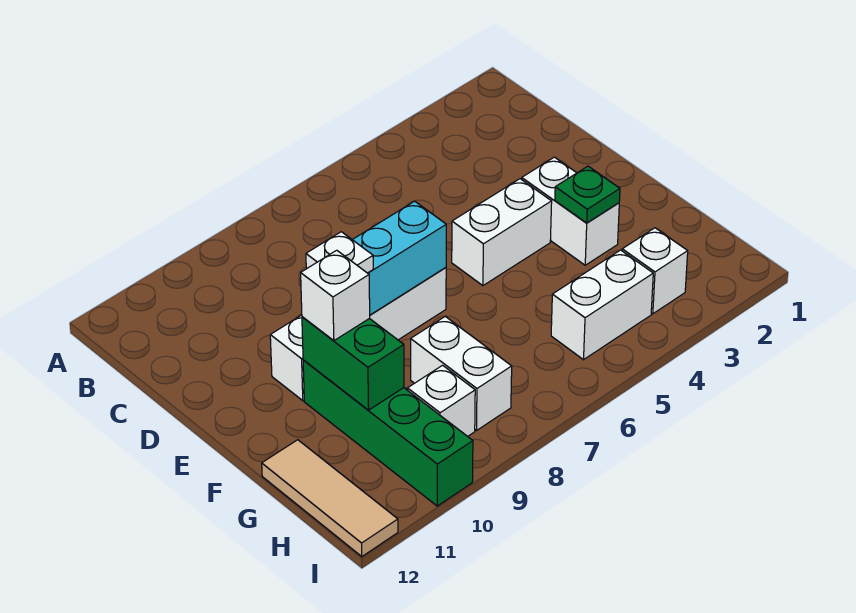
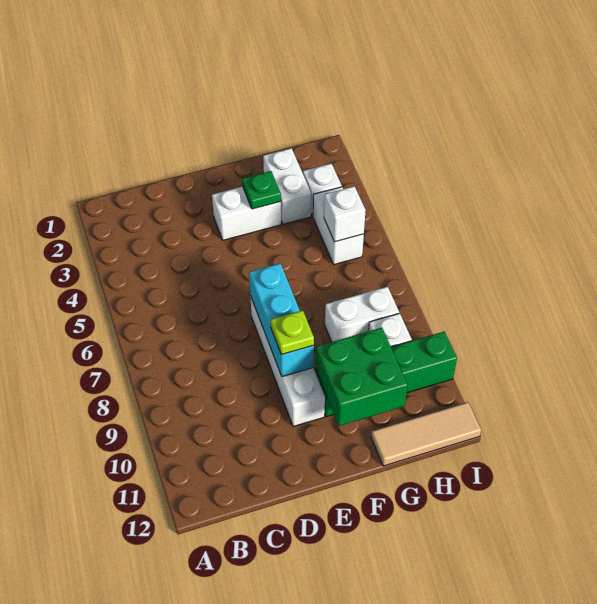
white brick E4:E5 level 1 -> white brick G2:G3 level 1
white plate E9 level 3 -> lime plate E9 level 3
green brick F10:G10 level 2 -> green brick F10:G11 level 2
white brick F10 level 3 -> white brick H5 level 2

